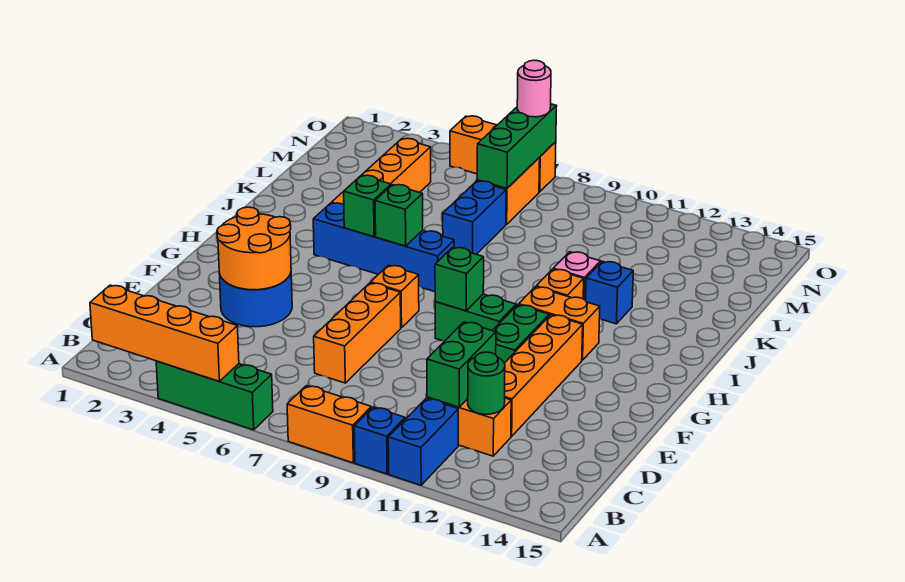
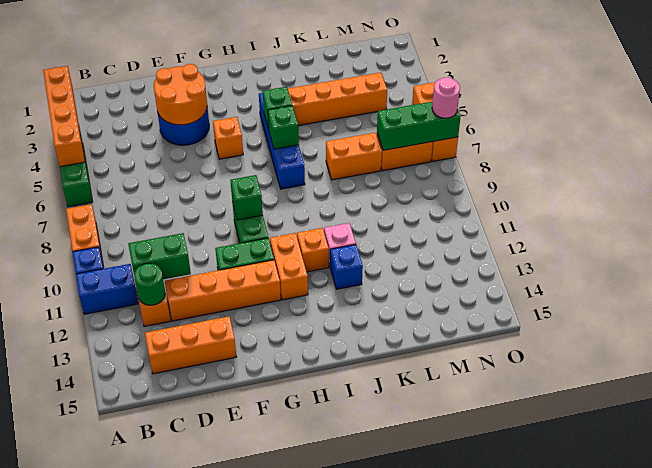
orange brick D7:F7 level 1 -> orange brick C14:E14 level 1
orange brick G7 level 1 -> orange brick G5 level 1
blue brick K7:L7 level 1 -> orange brick K7:L7 level 1

